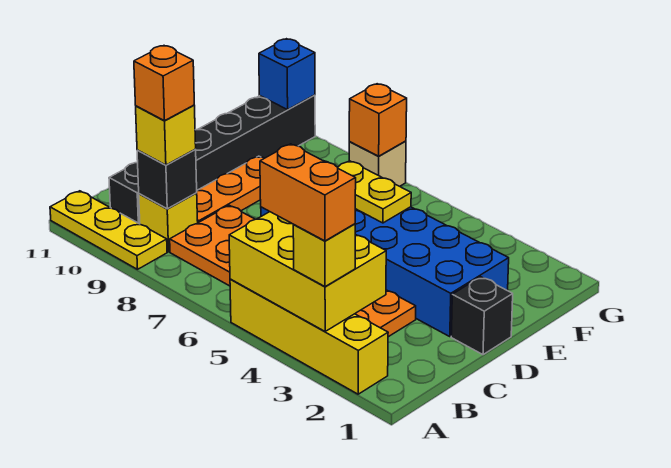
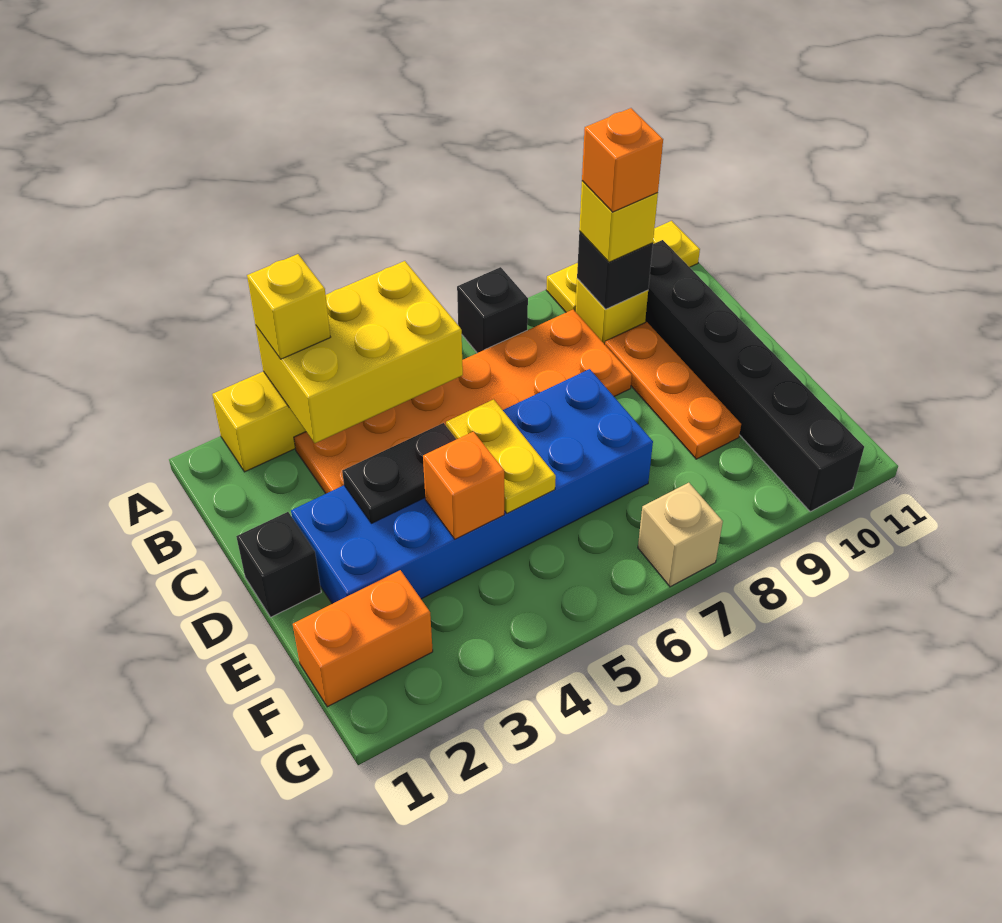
orange brick A3:A4 level 4 -> orange brick F1:F2 level 1
none -> black brick A7 level 1
none -> black plate D3:D4 level 2
yellow plate E5:E6 level 2 -> yellow plate D5:E5 level 2
orange brick G7 level 2 -> orange brick E4 level 2
blue brick G10 level 2 -> none

